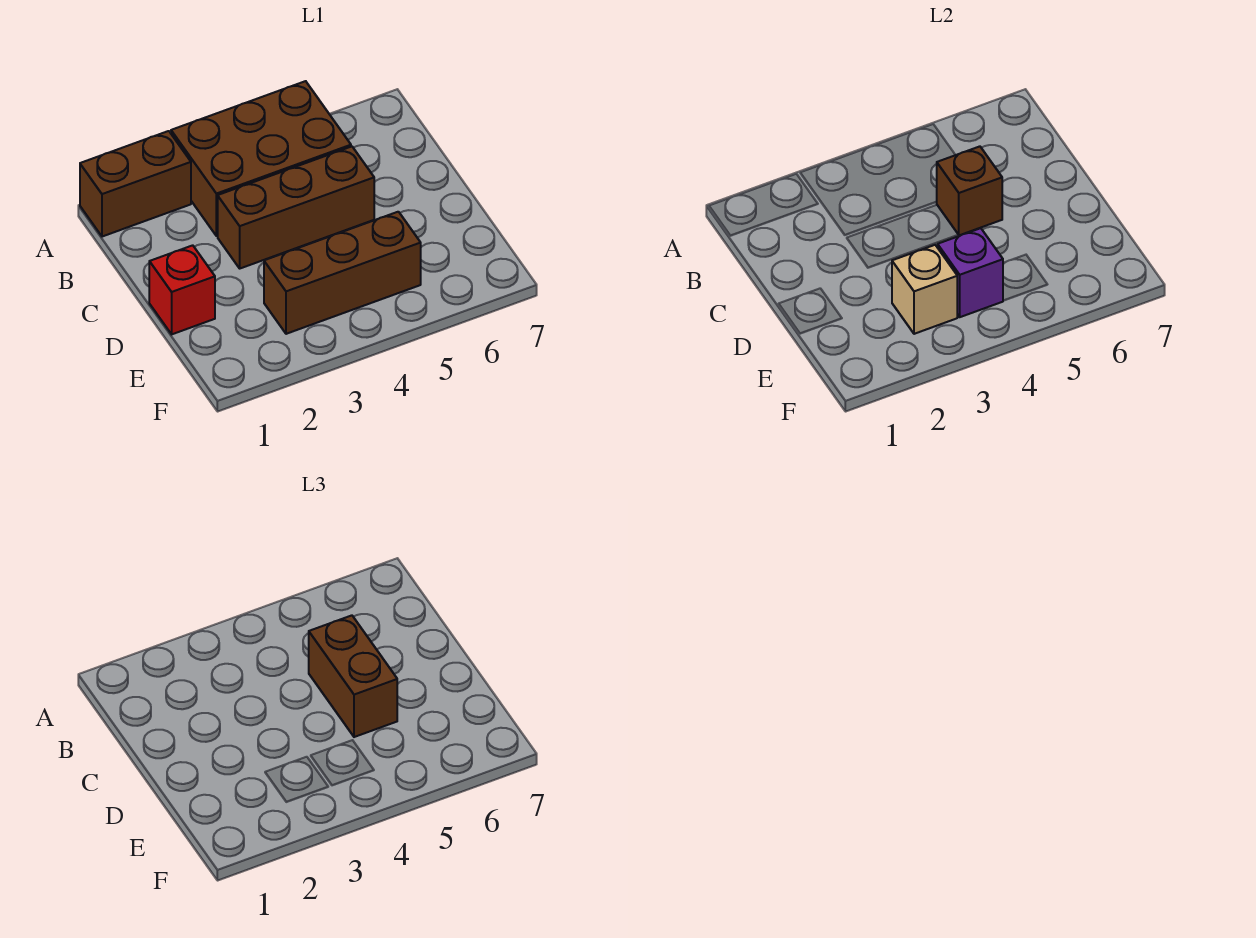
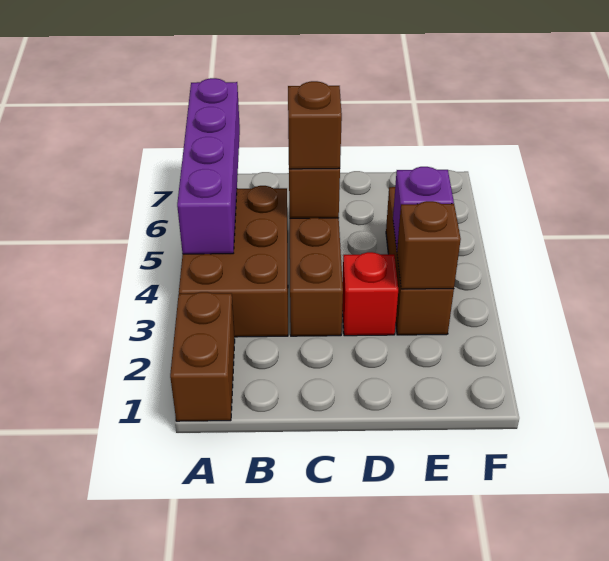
none -> purple brick A4:A7 level 2
brown brick C5:D5 level 3 -> brown brick C5 level 3
red brick D1 level 1 -> red brick D3 level 1
tan brick E3 level 2 -> brown brick E3 level 2

